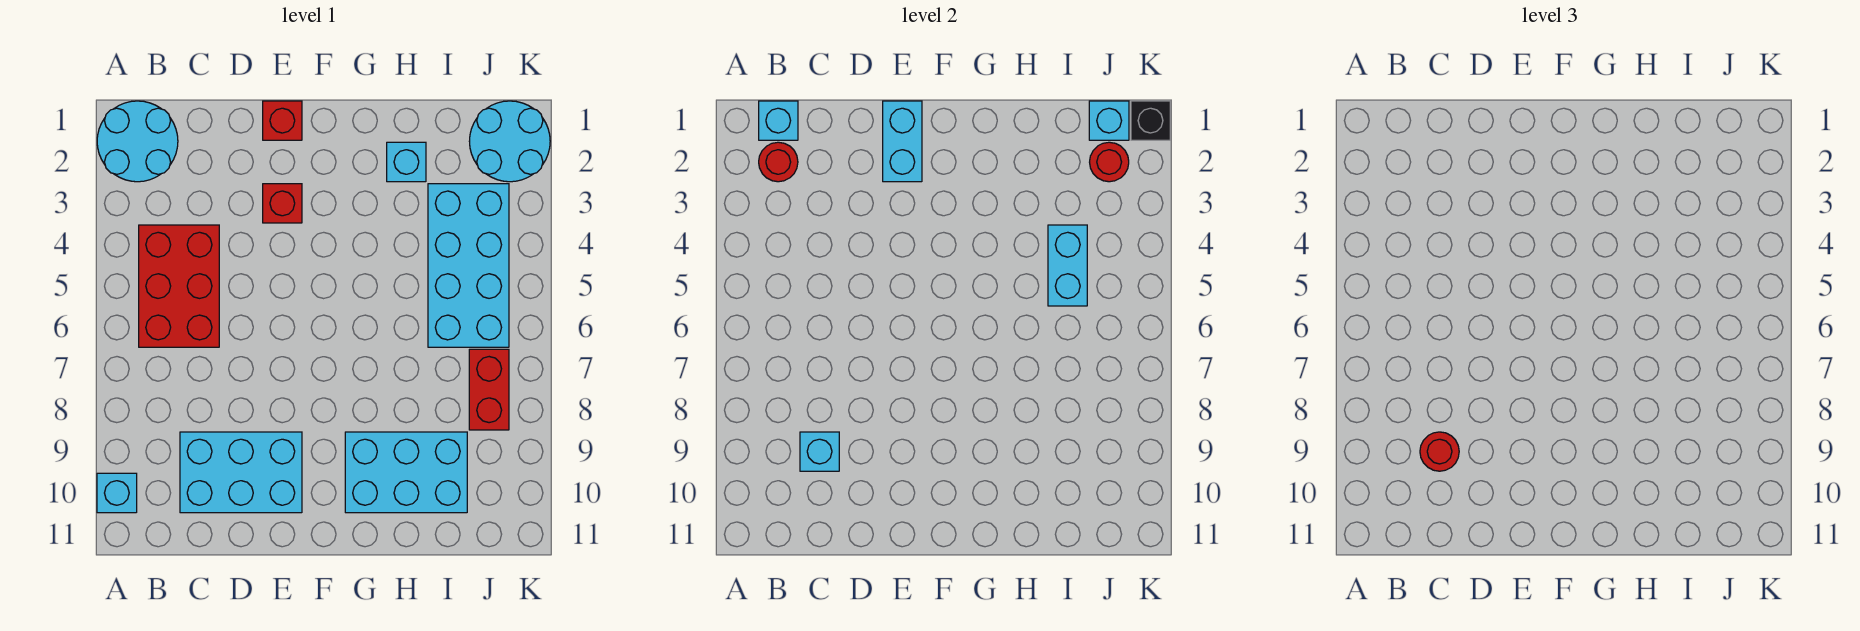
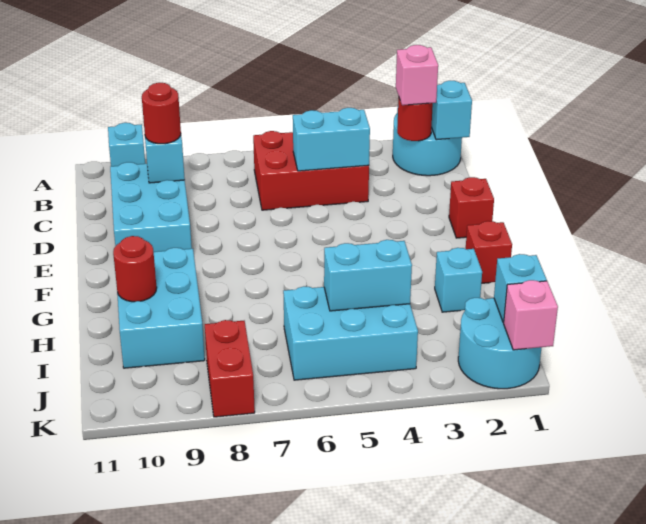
none -> pink brick B2 level 3
cyan brick E1:E2 level 2 -> cyan brick C4:C5 level 2
red brick E3 level 1 -> red brick G1 level 1
cyan brick I3:J6 level 1 -> cyan brick I4:J6 level 1
red round brick J2 level 2 -> red round brick H10 level 2
red brick J7:J8 level 1 -> red brick J8:K8 level 1
black brick K1 level 2 -> pink brick K1 level 2

